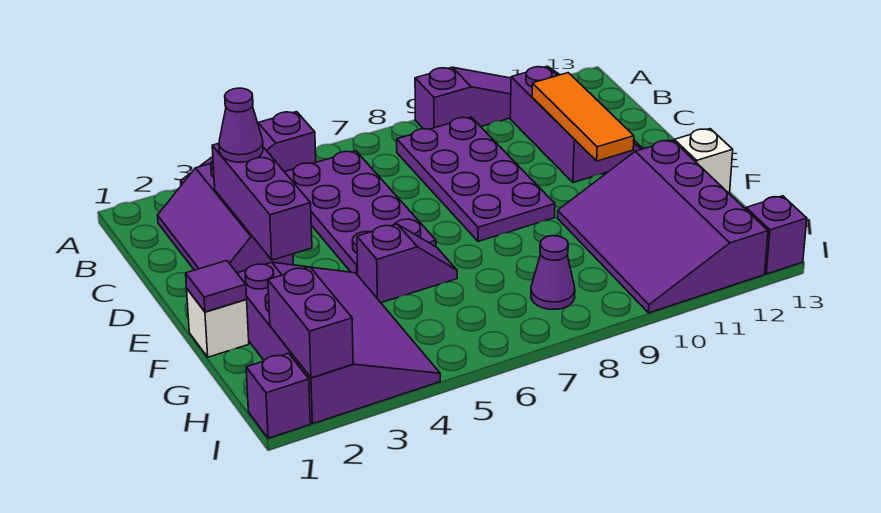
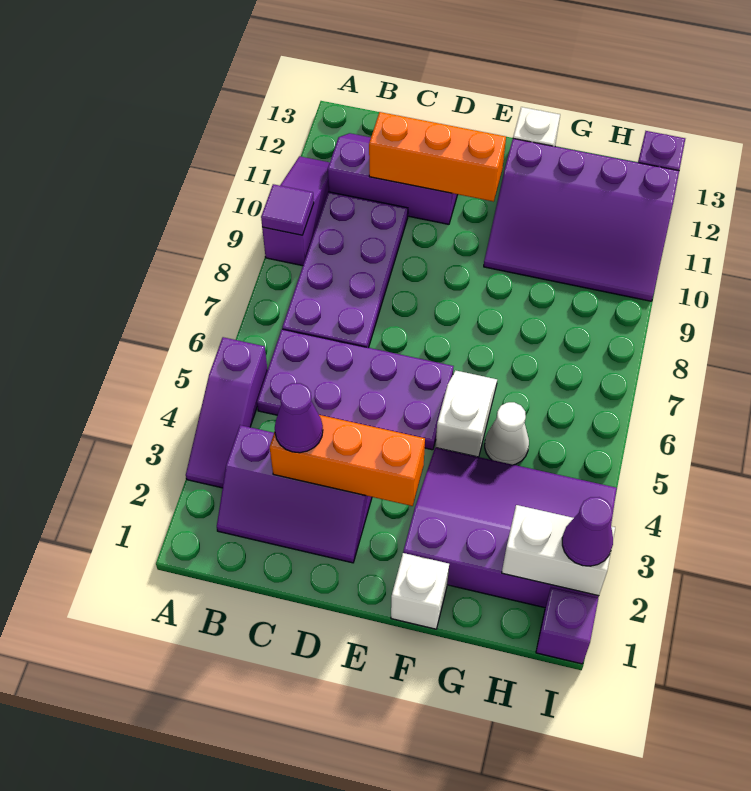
purple plate B8:E9 level 1 -> purple plate B7:C10 level 1
purple brick C3:E3 level 2 -> orange brick C3:E3 level 2
orange tile C11:E11 level 2 -> orange brick C11:E11 level 2
purple tile F1 level 2 -> purple tile A9 level 2
purple slope F5:F6 level 1 top 5 -> white slope F5:F6 level 1 top 5
none -> white cone G5 level 1
purple brick H2:I2 level 2 -> white brick H2:I2 level 2
purple cone H8 level 1 -> purple cone I2 level 3

